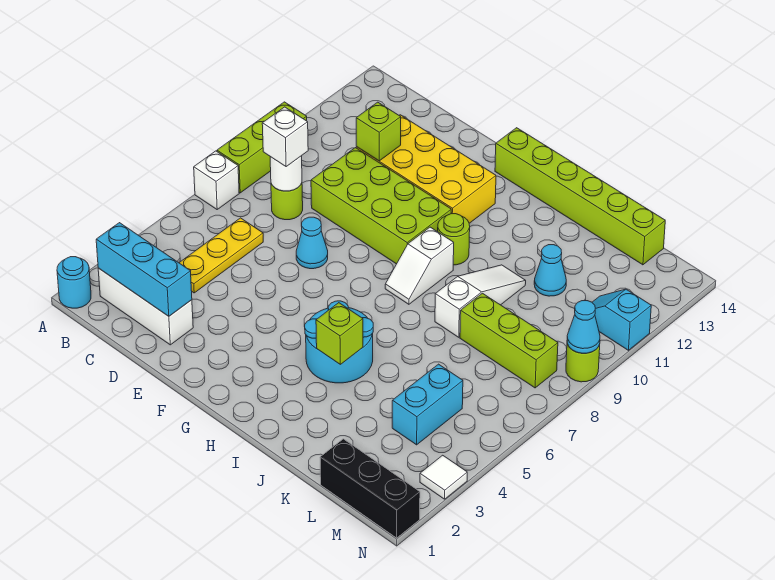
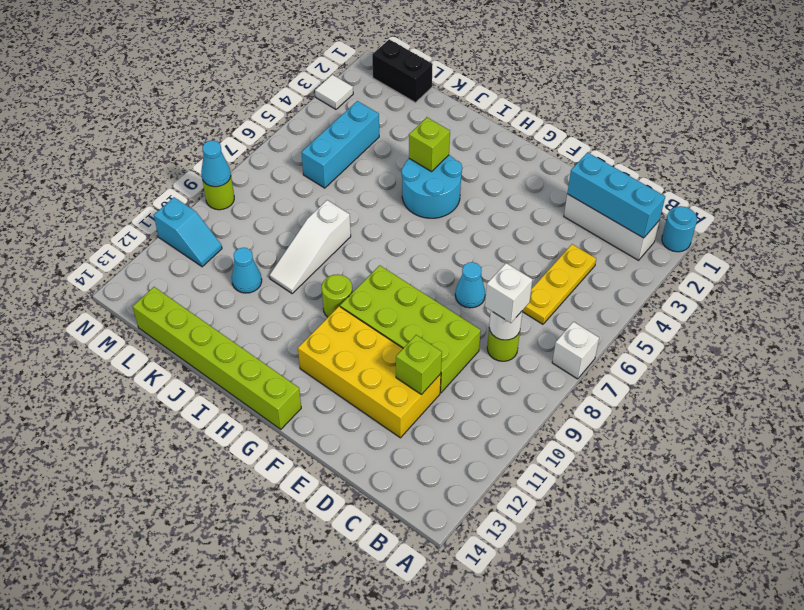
lime brick A8:A10 level 1 -> none
white slope H8:H9 level 1 top 9 -> none
lime brick K8:M8 level 1 -> none
black brick L1:N1 level 1 -> black brick L1:M1 level 1
cyan brick L4:L5 level 1 -> cyan brick L4:L6 level 1

